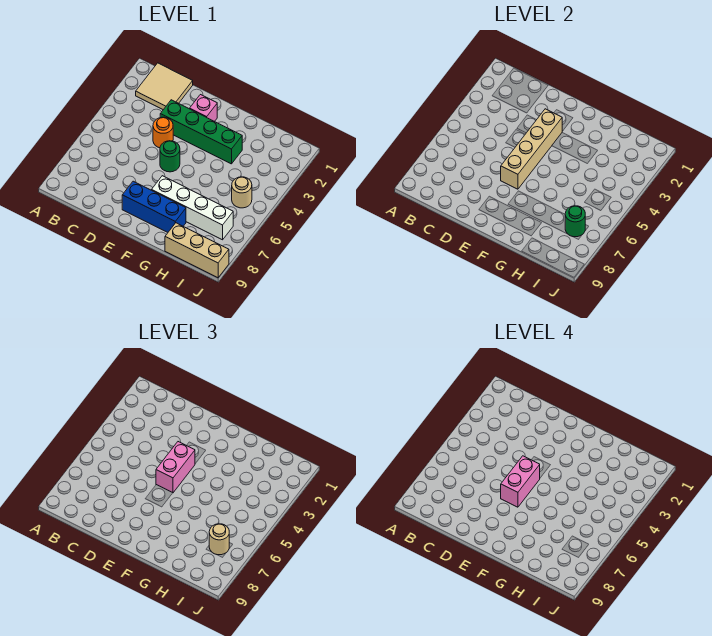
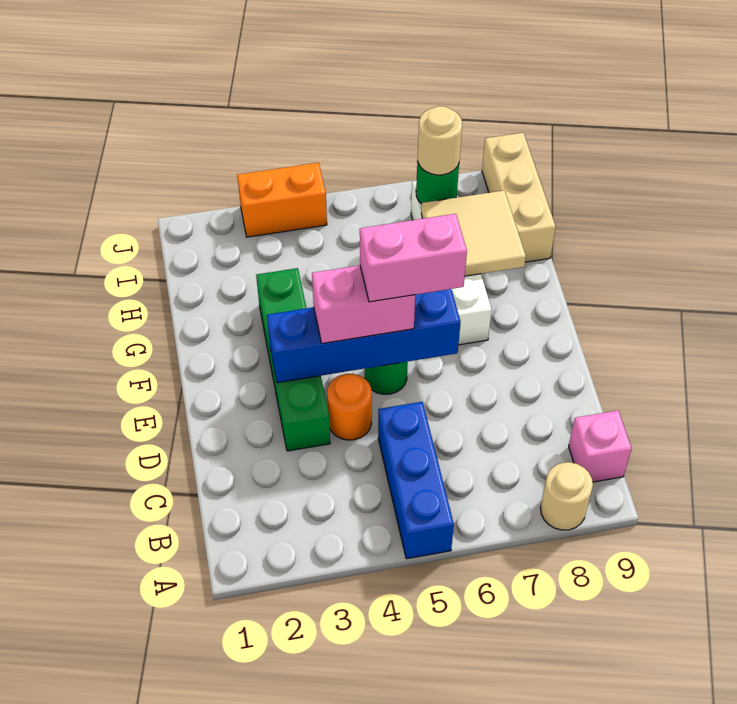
tan tile B1:C2 level 1 -> tan tile G7:H8 level 2
pink brick E2 level 1 -> pink brick B9 level 1
tan brick E3:E6 level 2 -> blue brick E3:E6 level 2
blue brick E8:G8 level 1 -> blue brick A5:C5 level 1
tan round brick I5 level 1 -> tan round brick A8 level 1
none -> orange brick J3:J4 level 1

